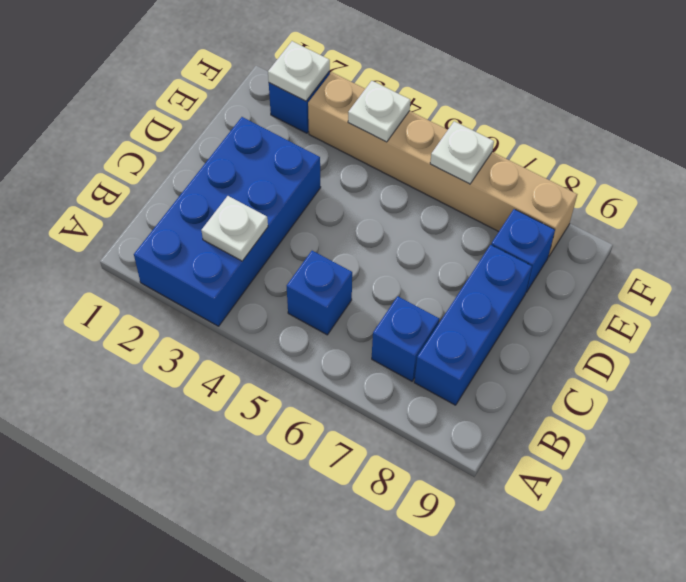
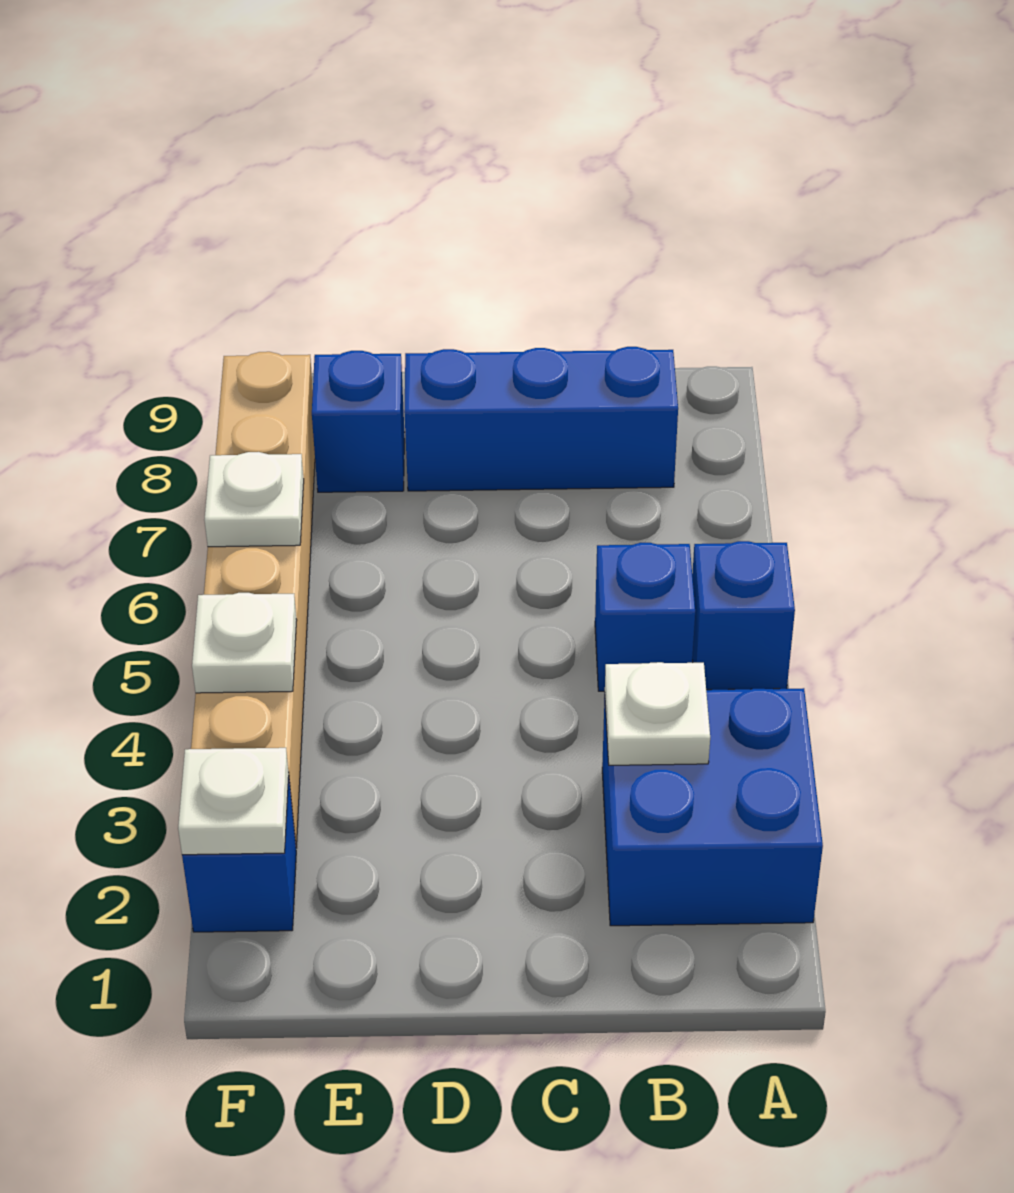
blue brick A2:D3 level 1 -> blue brick A2:B3 level 1
blue brick B7 level 1 -> blue brick A5 level 1

